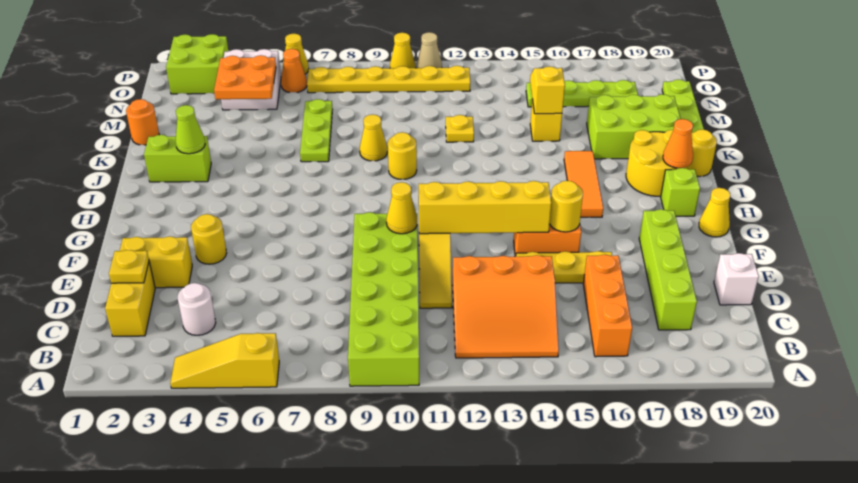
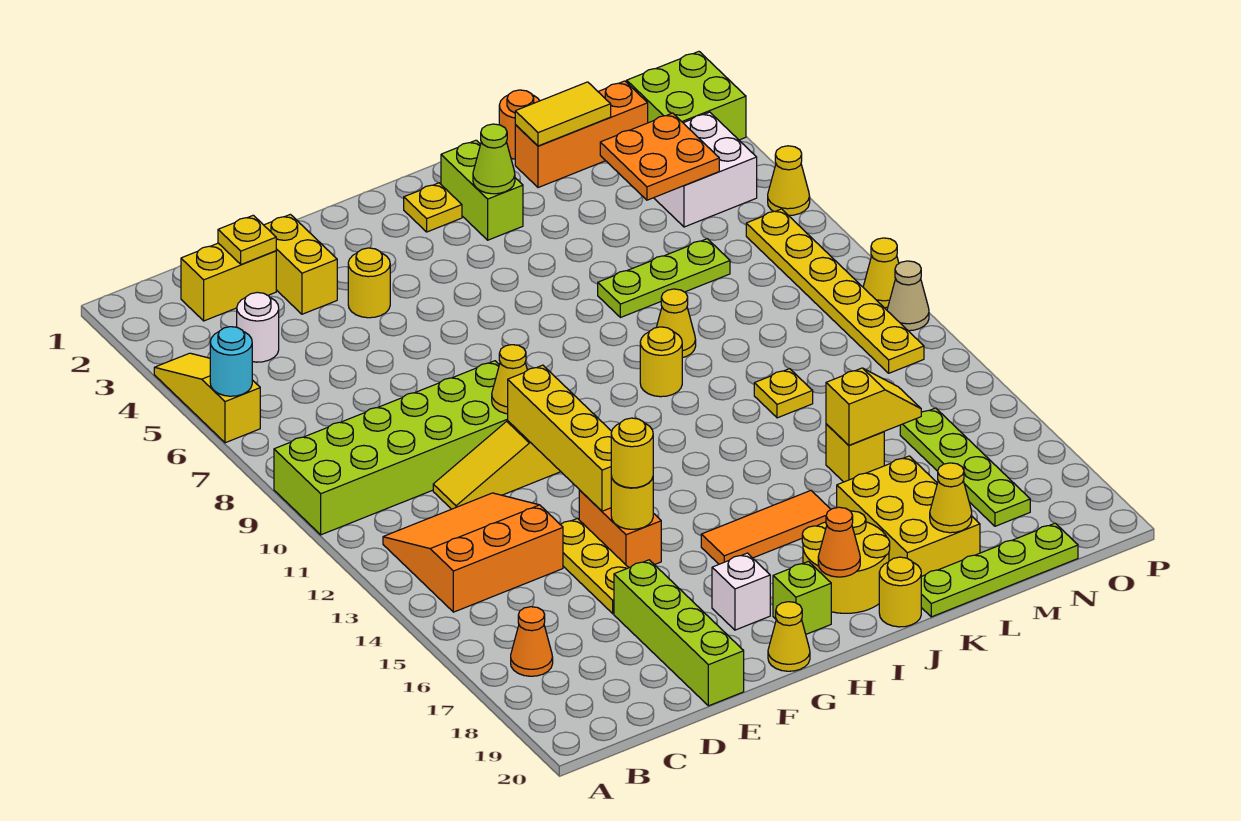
none -> cyan round brick A6 level 2
orange slope B12:D14 level 1 top D -> orange slope B12:D14 level 1 top 14
orange brick B16:D16 level 1 -> orange brick L2:N2 level 1
lime brick C18:F18 level 1 -> lime brick E17:E20 level 1
white brick D20 level 1 -> white brick G18 level 1
none -> yellow round brick F15 level 3
none -> yellow plate I2 level 1
lime brick K17:L19 level 1 -> yellow brick K17:L19 level 1
none -> yellow tile L2:M2 level 2
none -> yellow cone L19 level 2
orange cone O6 level 1 -> orange cone B17 level 1

